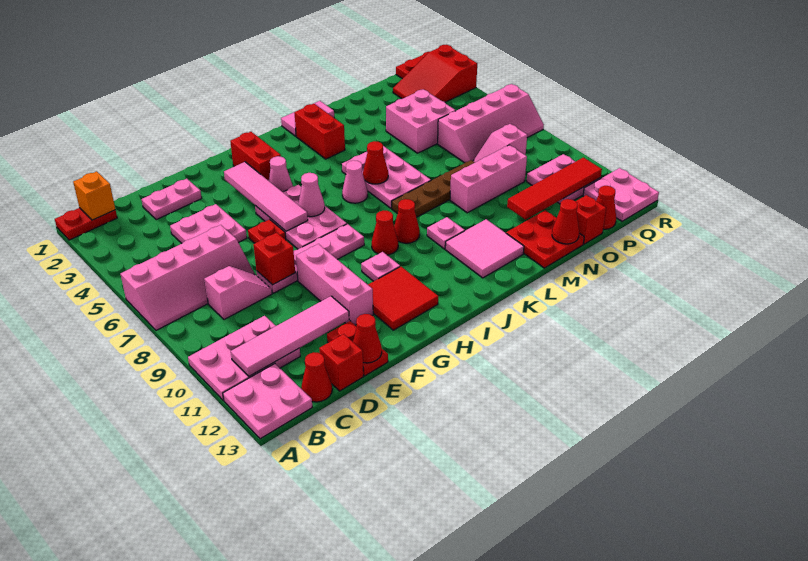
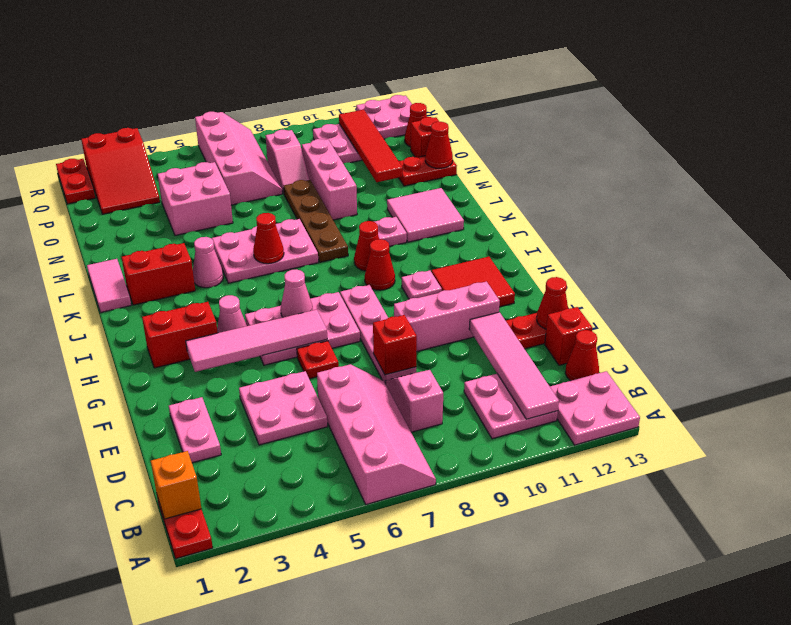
pink plate A10:C11 level 1 -> pink plate B10:C11 level 1
pink cone J6 level 1 -> pink cone K4 level 1
red plate M12:N13 level 1 -> red plate N12:N13 level 1

